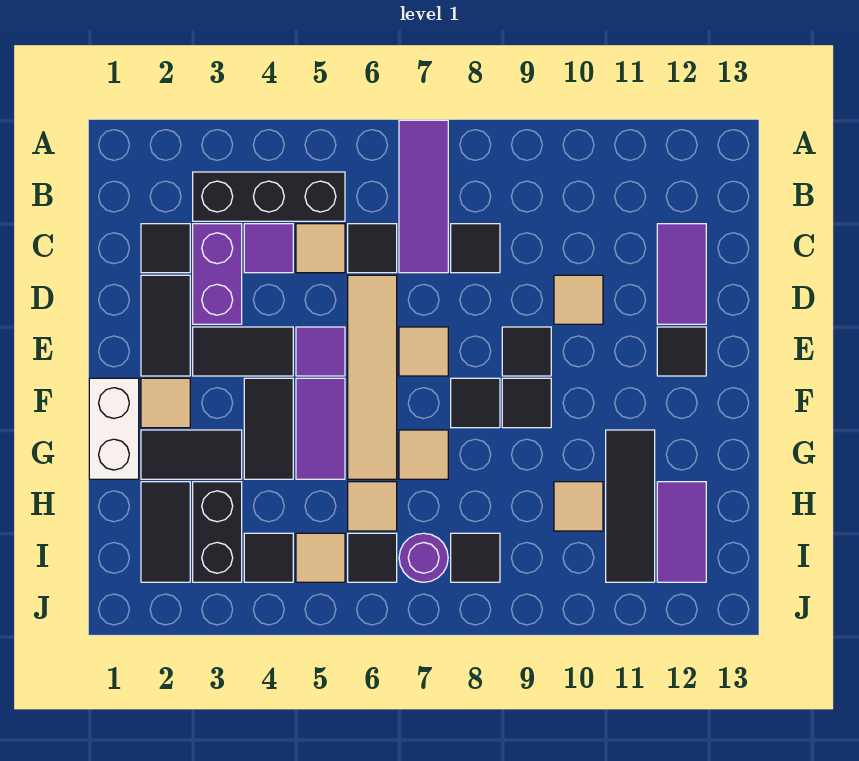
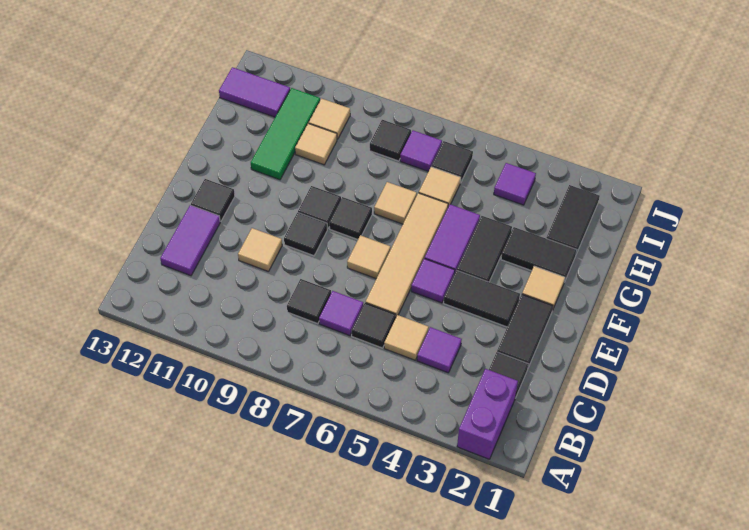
purple tile A7:C7 level 1 -> purple tile C7 level 1
black brick B3:B5 level 1 -> none
purple brick C3:D3 level 1 -> purple brick A2:B2 level 1
white brick F1:G1 level 1 -> none
black tile G11:I11 level 1 -> green tile G11:I11 level 1
black brick H3:I3 level 1 -> none
purple tile H12:I12 level 1 -> purple tile I12:I13 level 1
black tile I4 level 1 -> purple tile I4 level 1
tan tile I5 level 1 -> tan tile I10 level 1
purple round brick I7 level 1 -> purple tile I7 level 1

